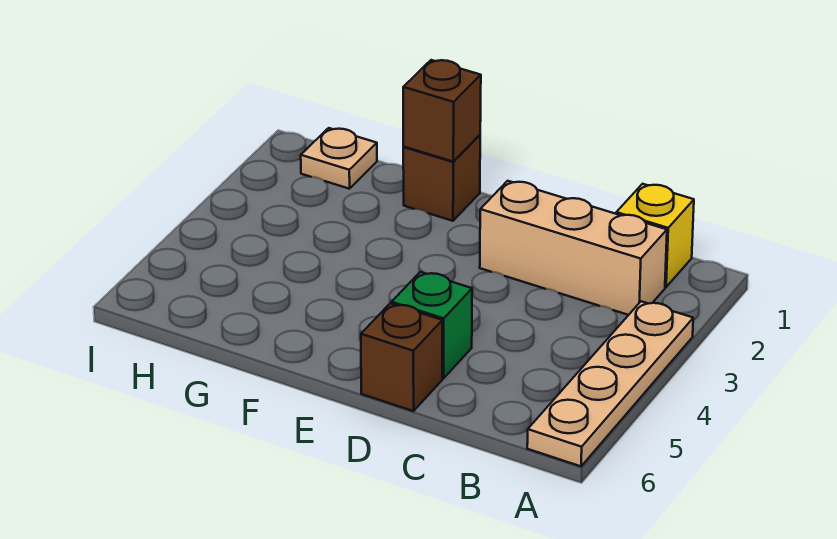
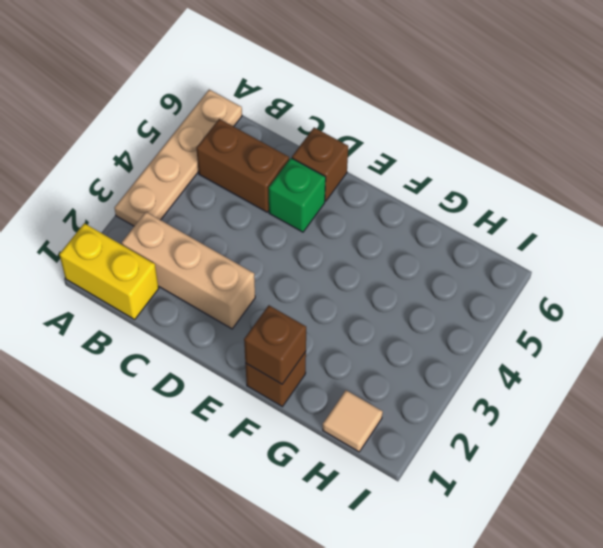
yellow brick B1 level 1 -> yellow brick A1:B1 level 1
none -> brown brick B5:C5 level 1
tan plate H1 level 1 -> tan tile H1 level 1

